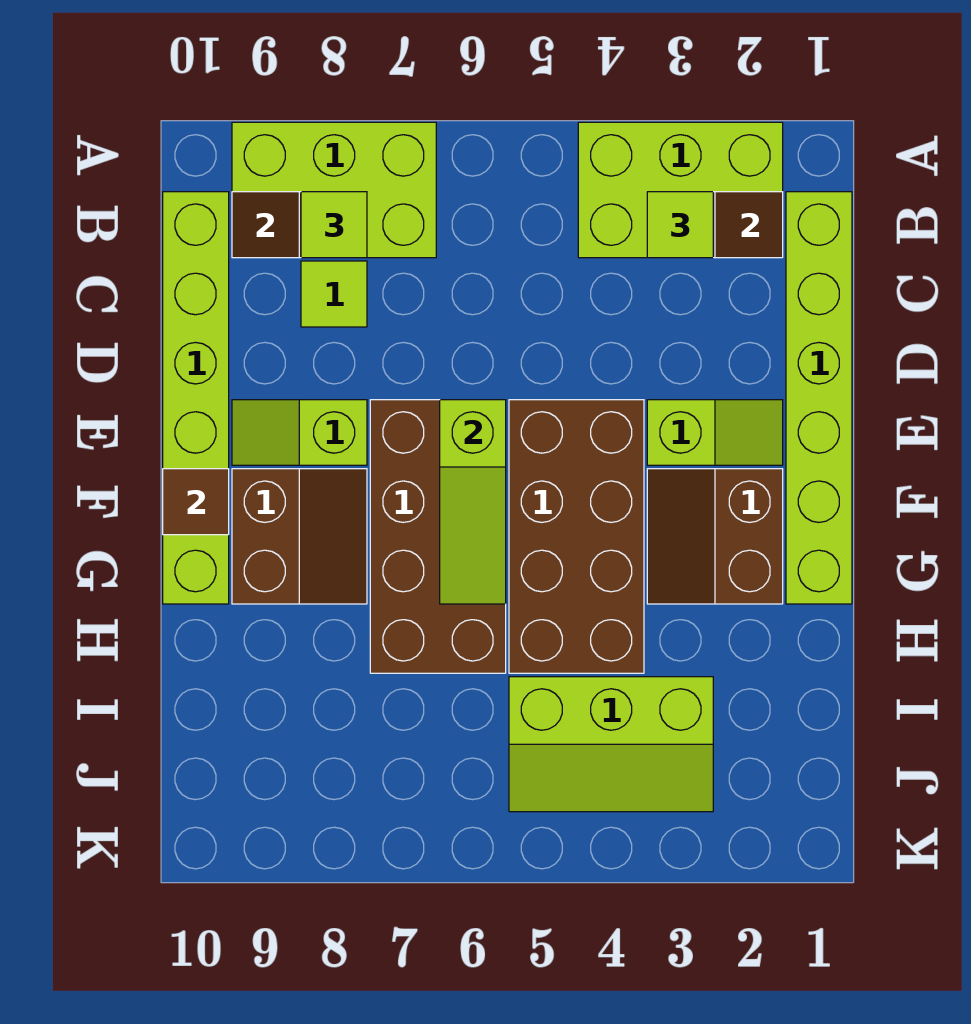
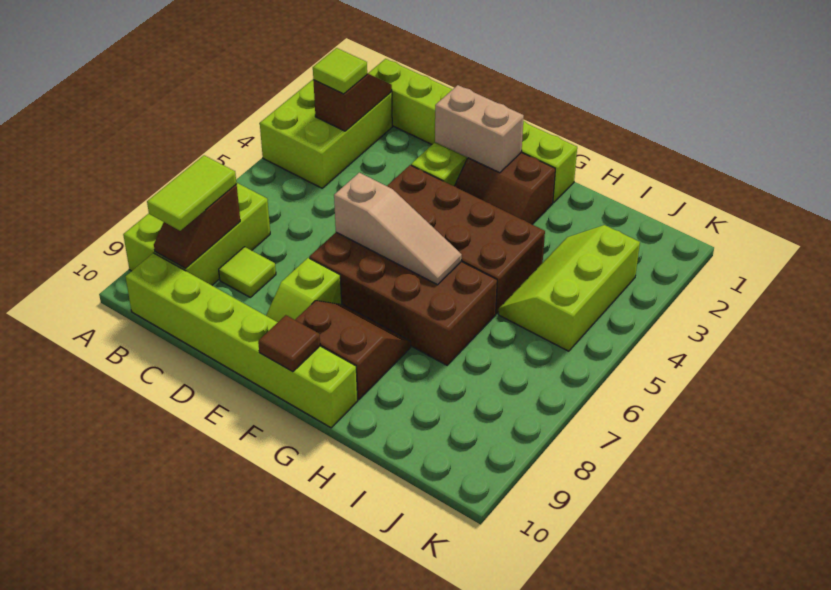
lime tile B8 level 3 -> lime tile B8:B9 level 3
none -> tan brick E2:F2 level 2
lime slope E6:G6 level 2 top E -> tan slope E6:G6 level 2 top E
lime slope I3:J5 level 1 top I -> lime slope I3:J5 level 1 top J

